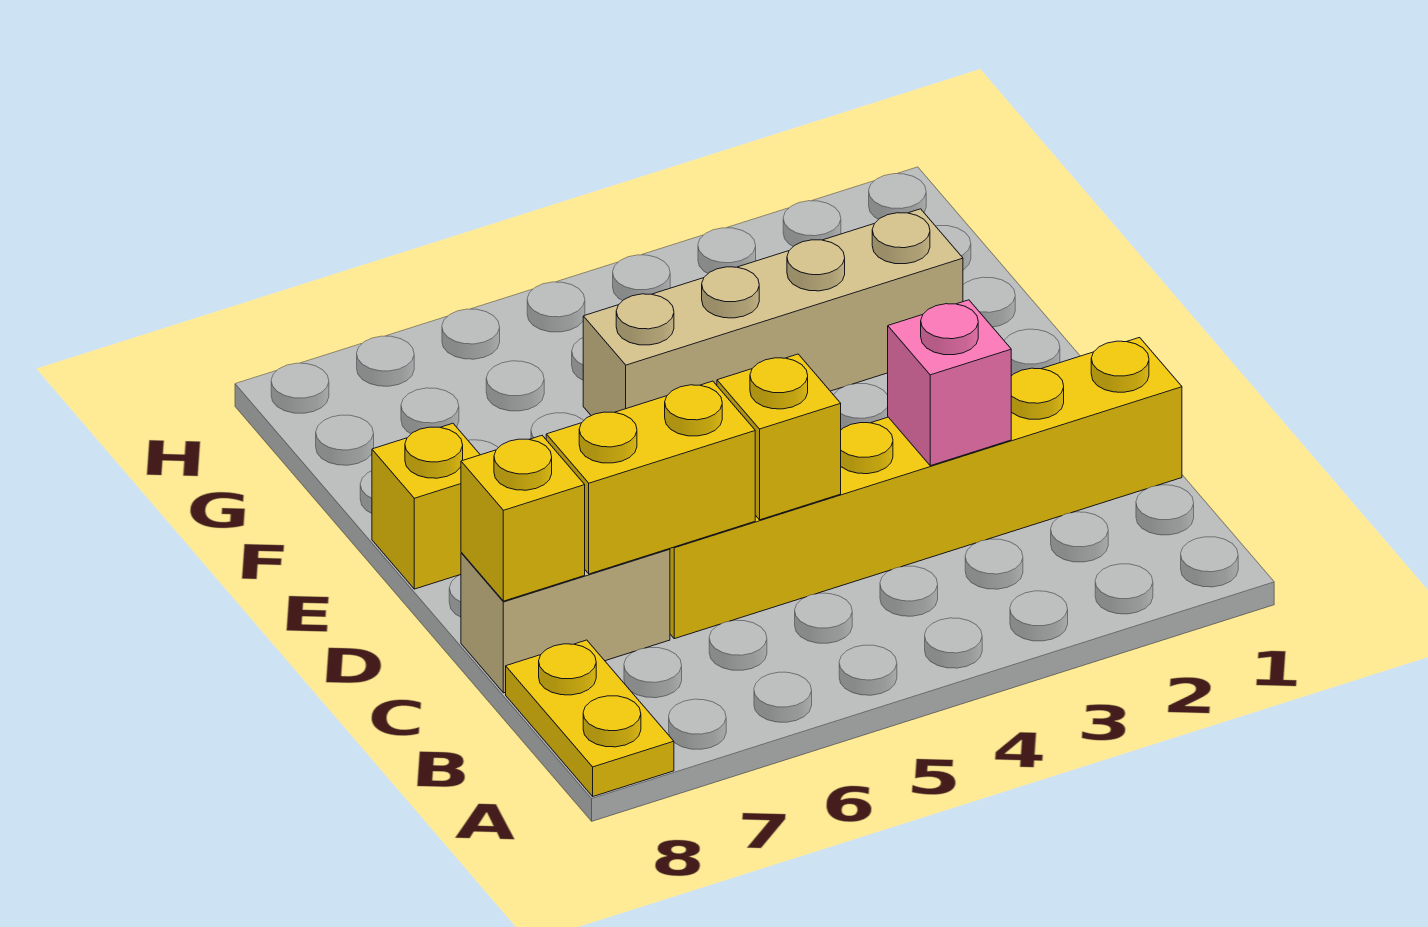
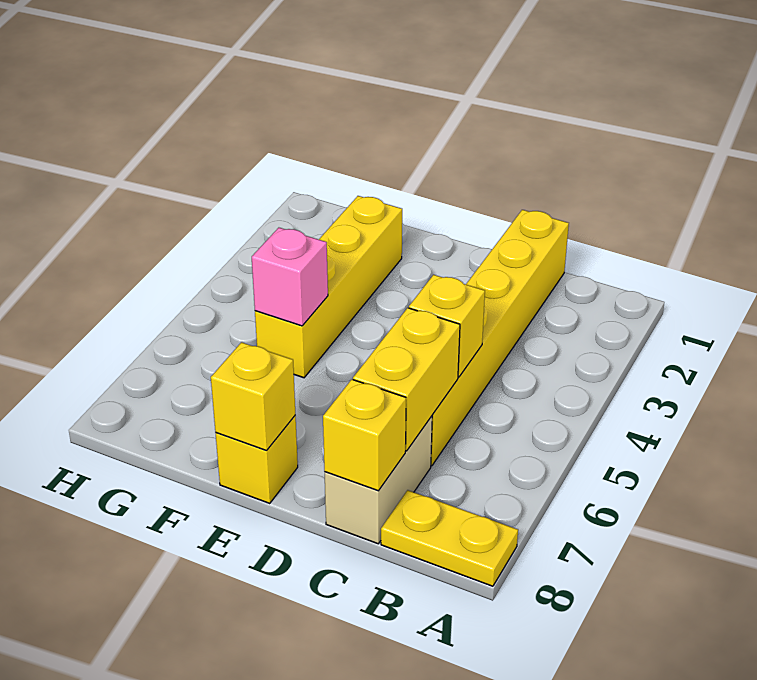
pink brick C3 level 2 -> pink brick F5 level 2
none -> yellow brick E8 level 2
tan brick F2:F5 level 1 -> yellow brick F2:F5 level 1

